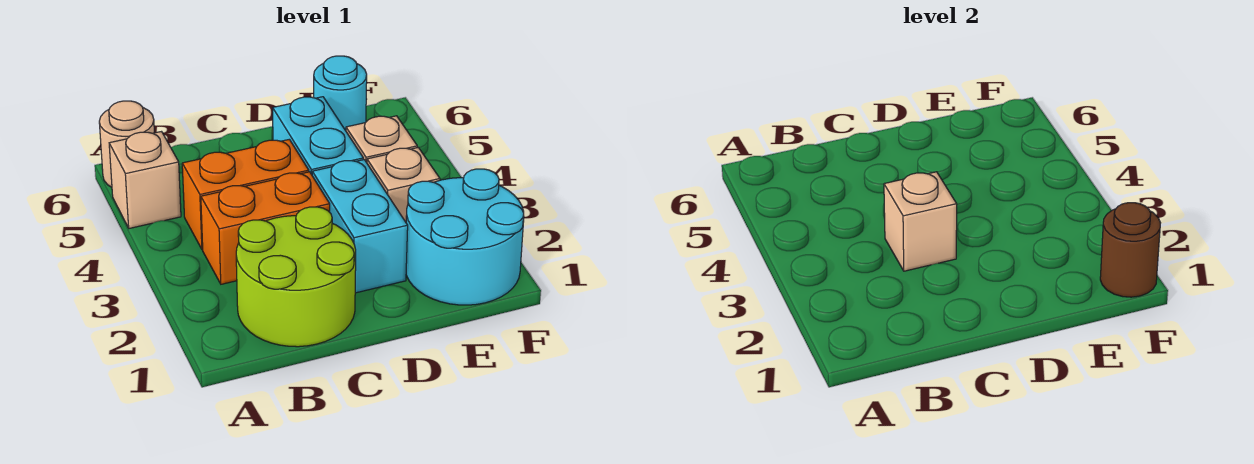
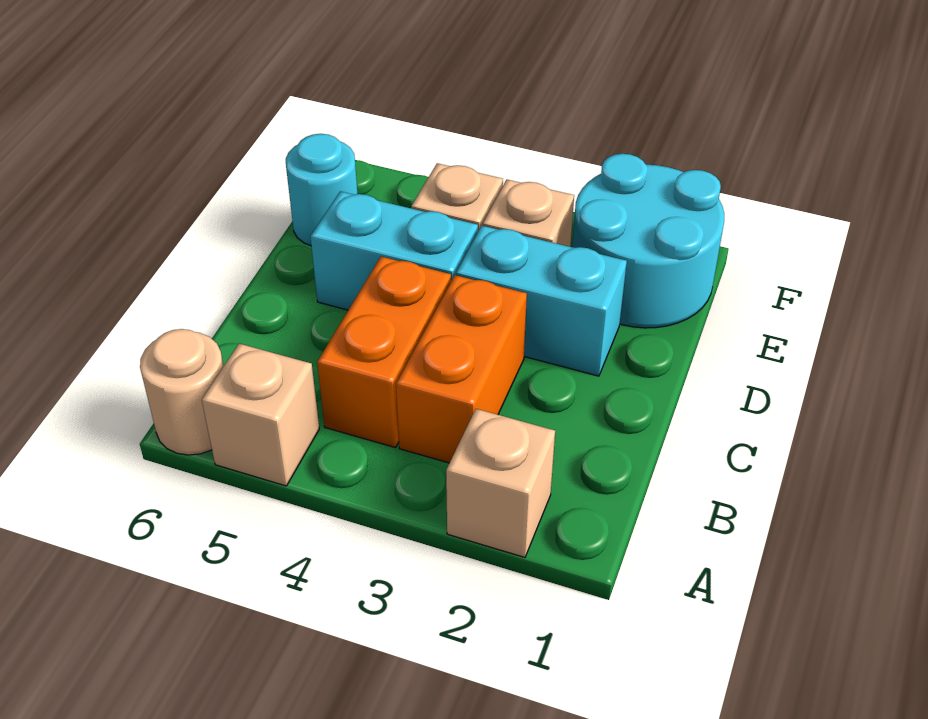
lime round brick B1:C2 level 1 -> none
tan brick C3 level 2 -> tan brick A2 level 1
brown round brick F1 level 2 -> none

